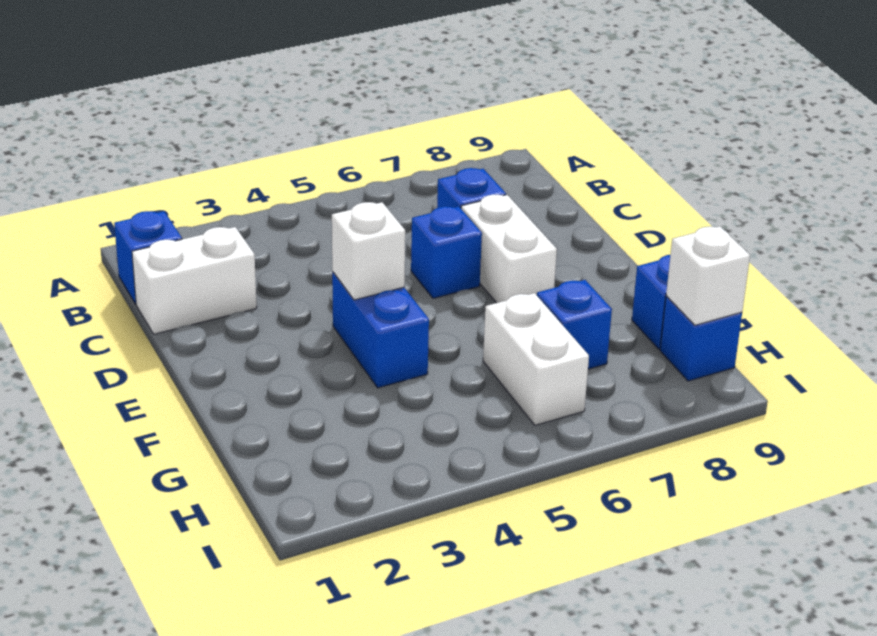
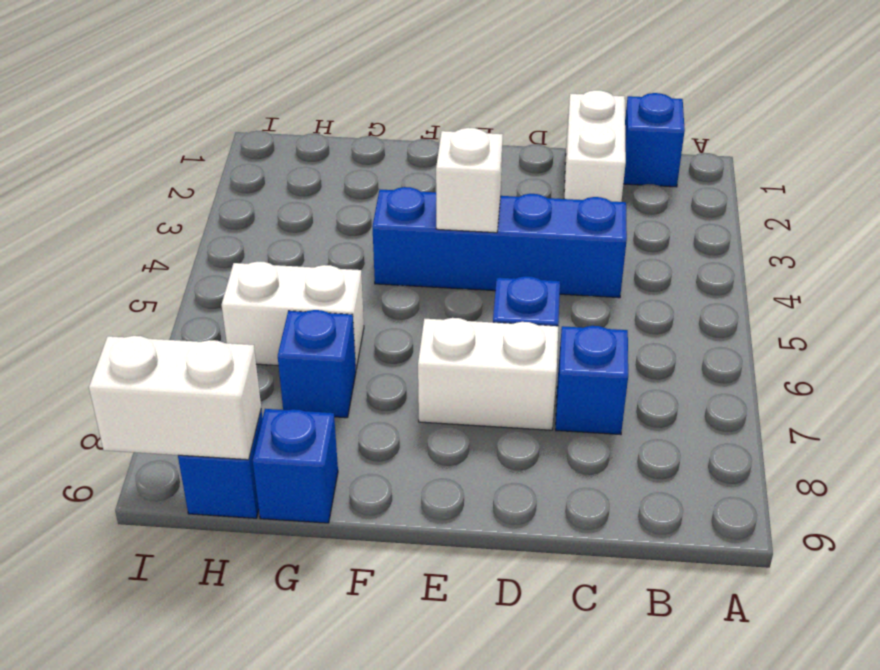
blue brick E4:F4 level 1 -> blue brick C4:F4 level 1
white brick H9 level 2 -> white brick H9:I9 level 2

